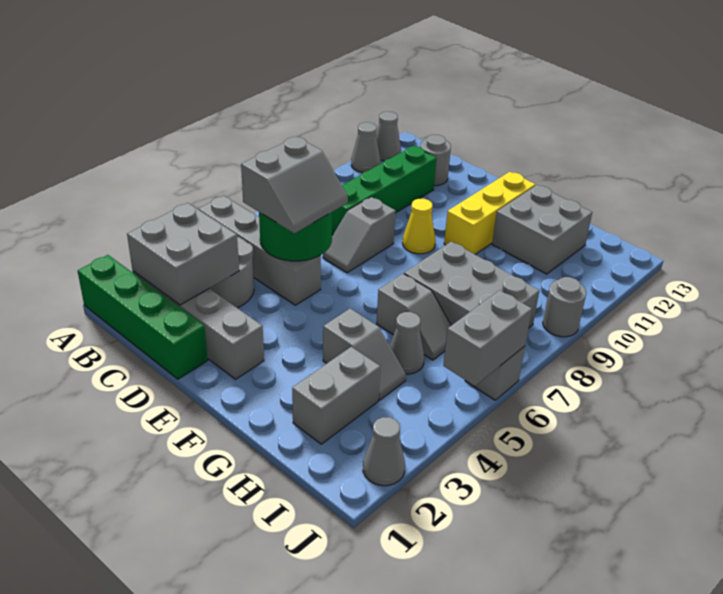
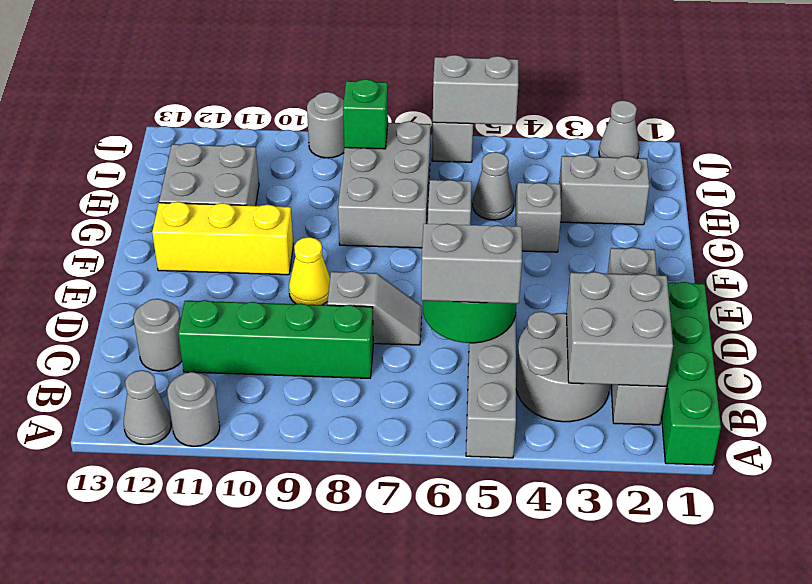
grey cone A11 level 1 -> grey round brick A11 level 1
none -> green brick I8 level 2

